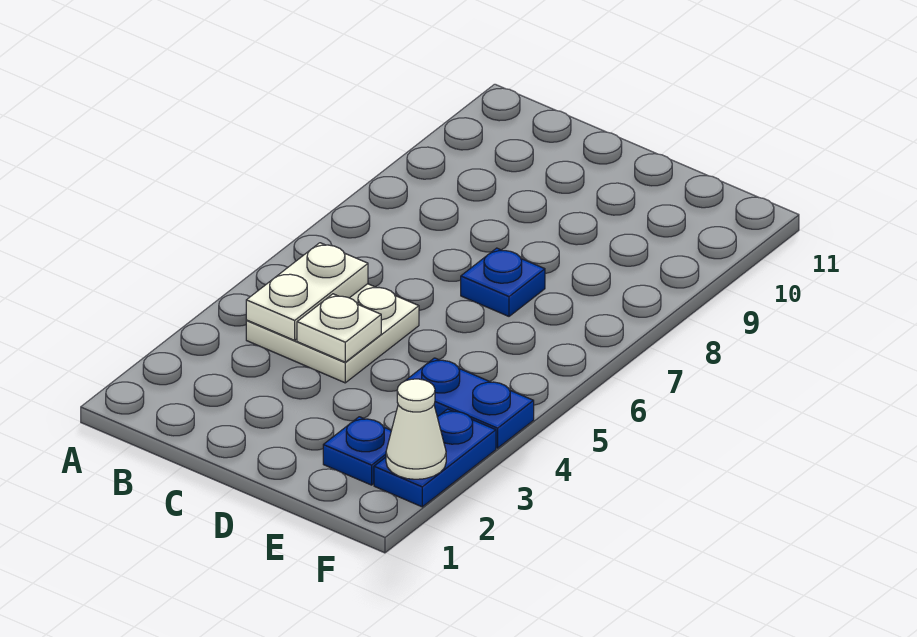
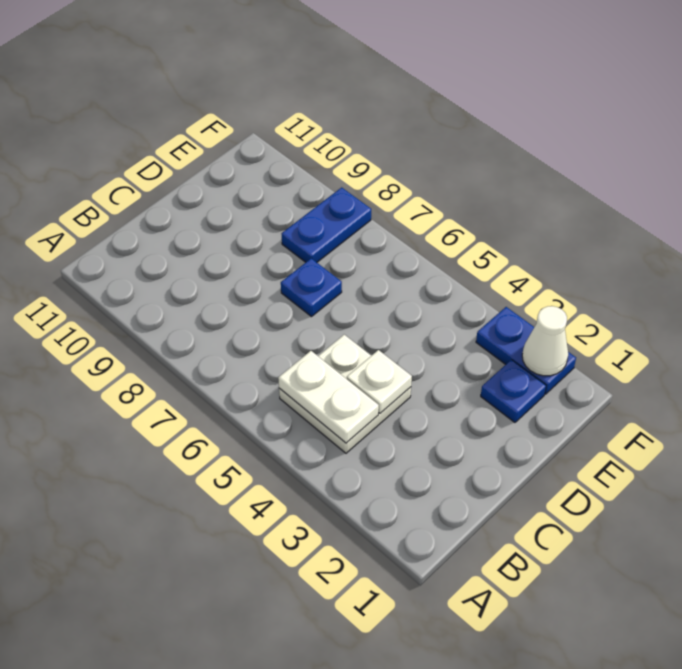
blue plate E4:F4 level 1 -> blue plate E8:F8 level 1

